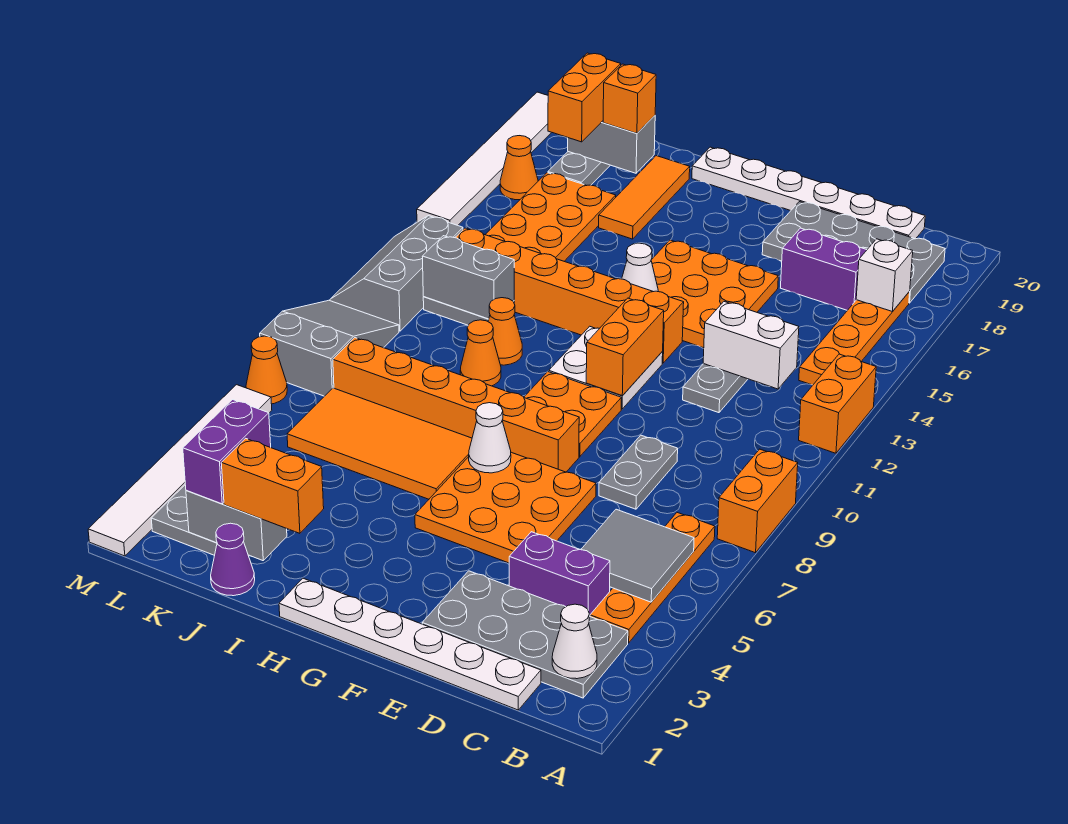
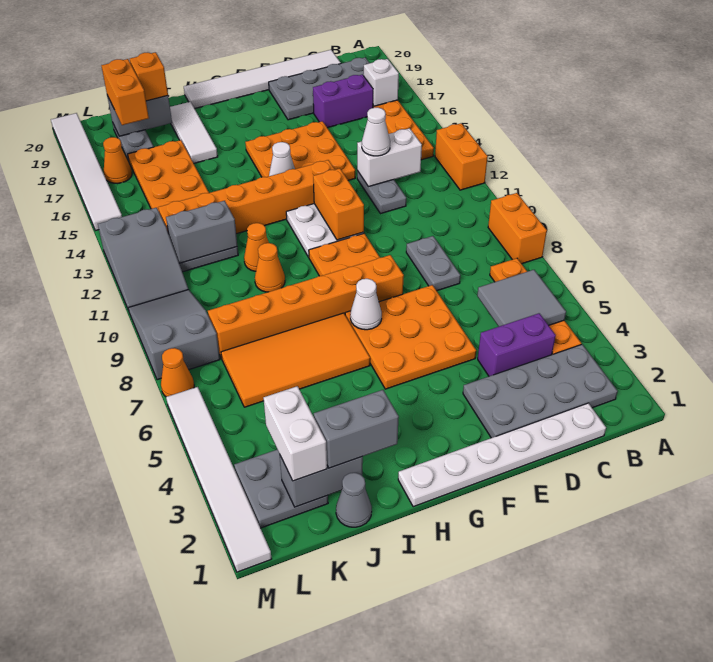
white cone B2 level 2 -> white cone D13 level 3
white plate C20:H20 level 1 -> white tile C20:H20 level 1
orange brick I2:J2 level 3 -> grey brick I2:J2 level 3
orange tile I17:I19 level 1 -> white tile I17:I19 level 1
purple cone J1 level 1 -> grey cone J1 level 1
purple brick K2:K3 level 3 -> white brick K2:K3 level 3
grey slope L11:M13 level 1 top L -> grey slope L11:M13 level 1 top 13

